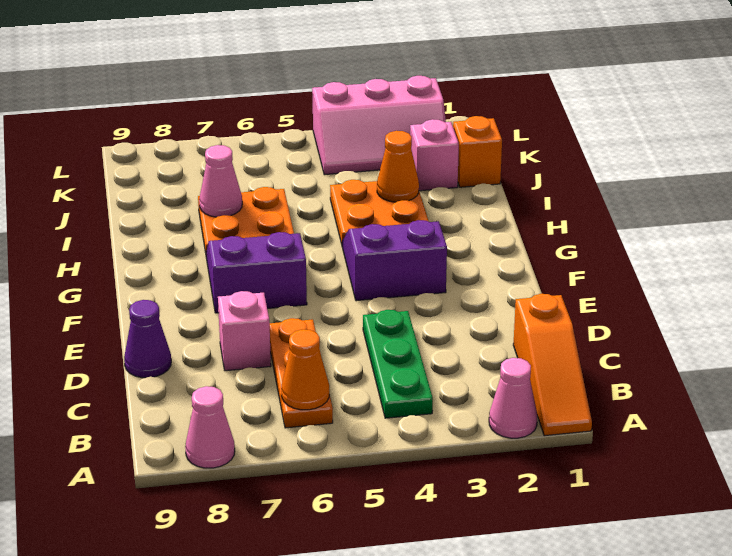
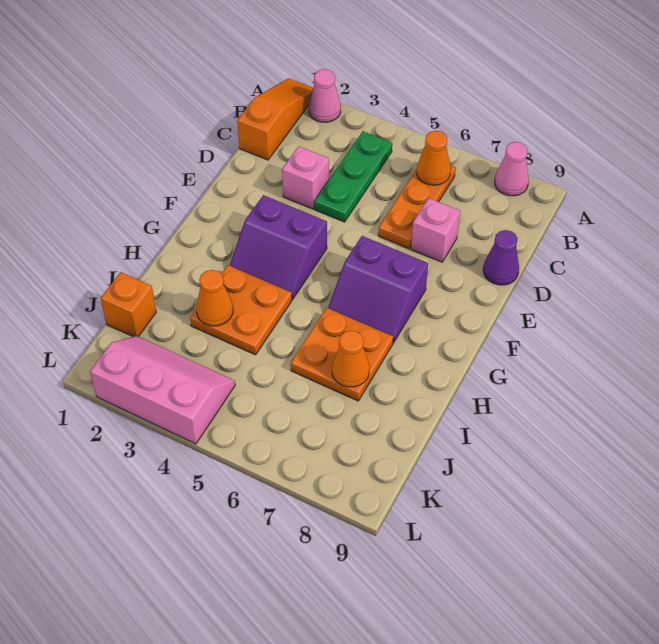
pink cone I7 level 2 -> orange cone I7 level 2
pink brick J2 level 1 -> pink brick D3 level 1

